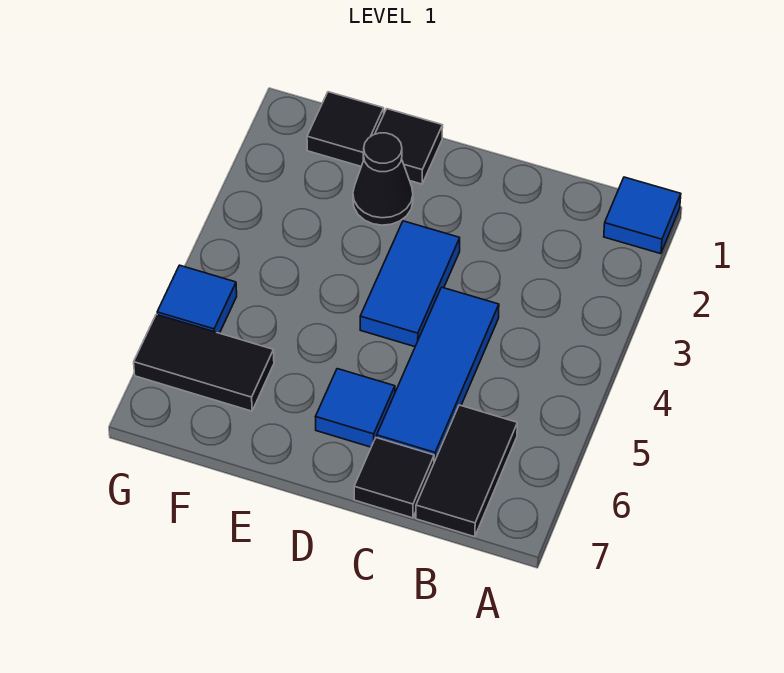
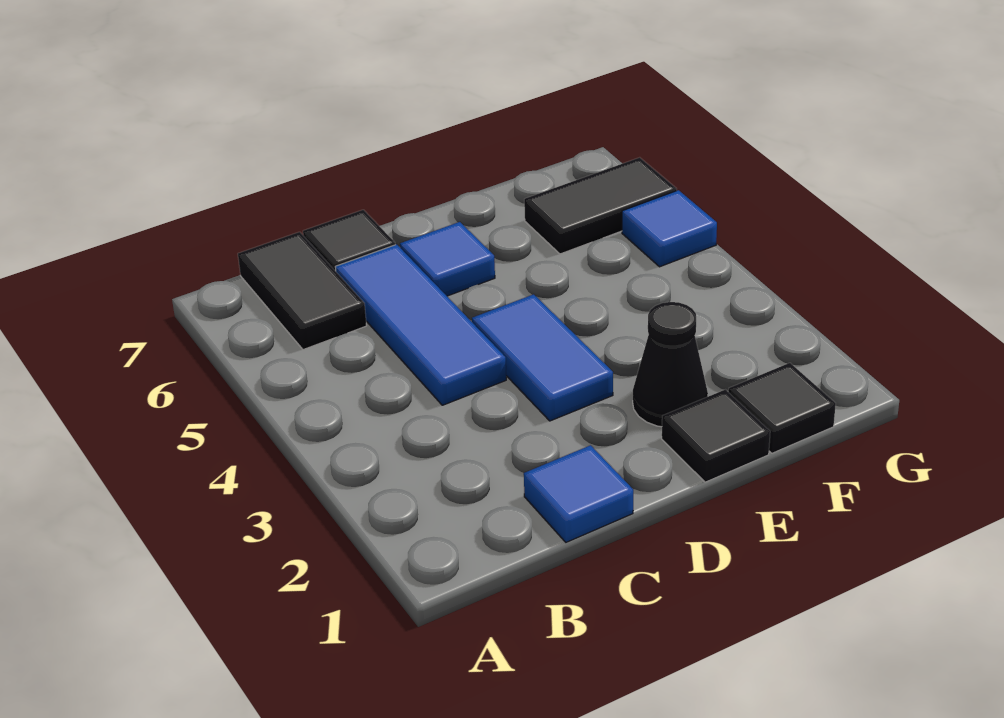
blue tile A1 level 1 -> blue tile C1 level 1

